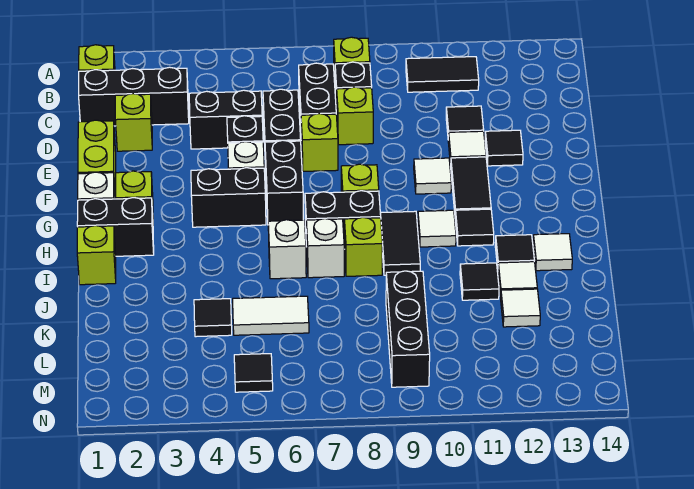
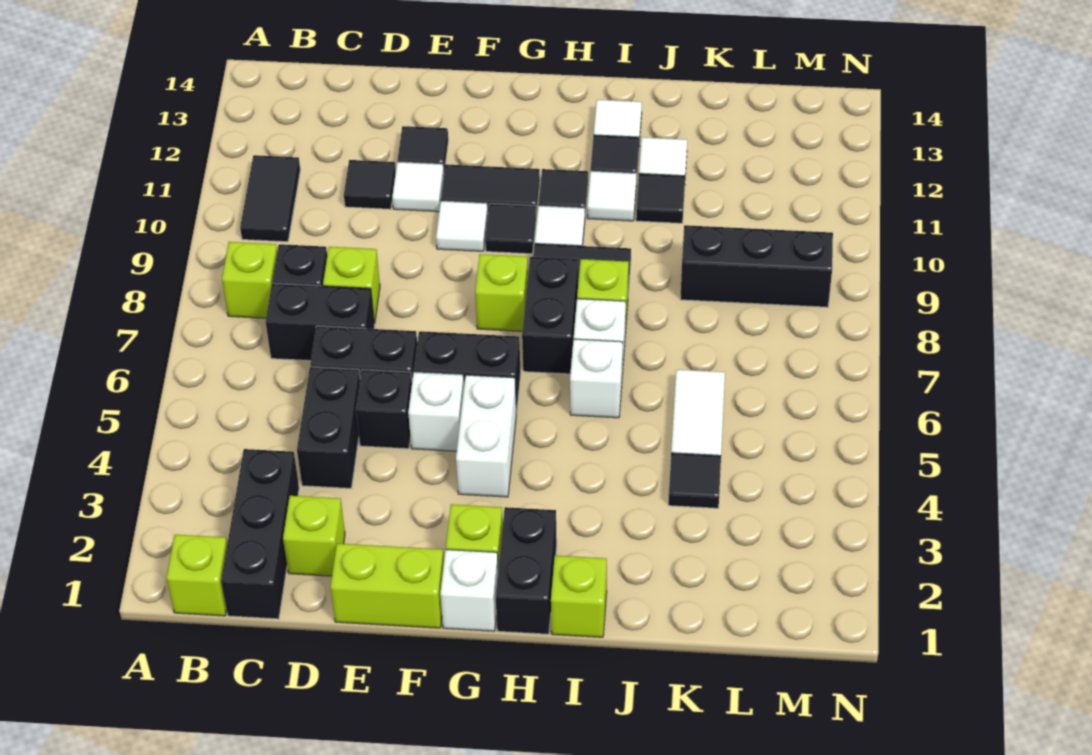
lime brick E7 level 1 -> none
black brick G4:G5 level 1 -> white brick G4:G5 level 1
white tile K12 level 1 -> white tile I11 level 1
black tile M5 level 1 -> black tile G10 level 1

